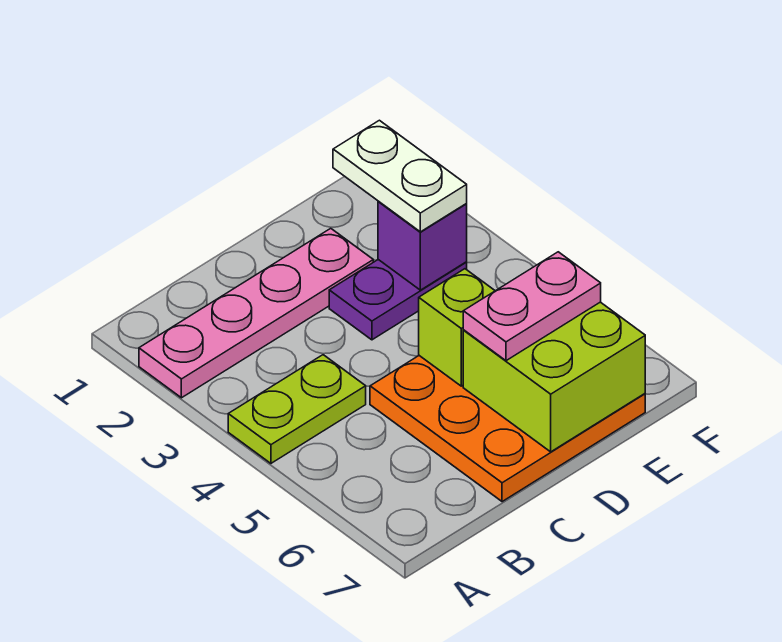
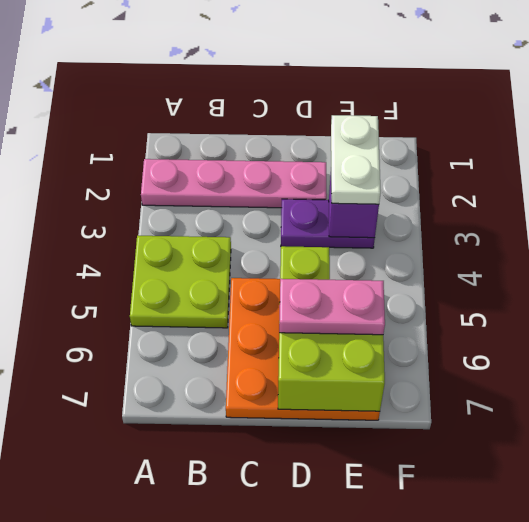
lime plate A4:B4 level 1 -> lime plate A4:B5 level 1

